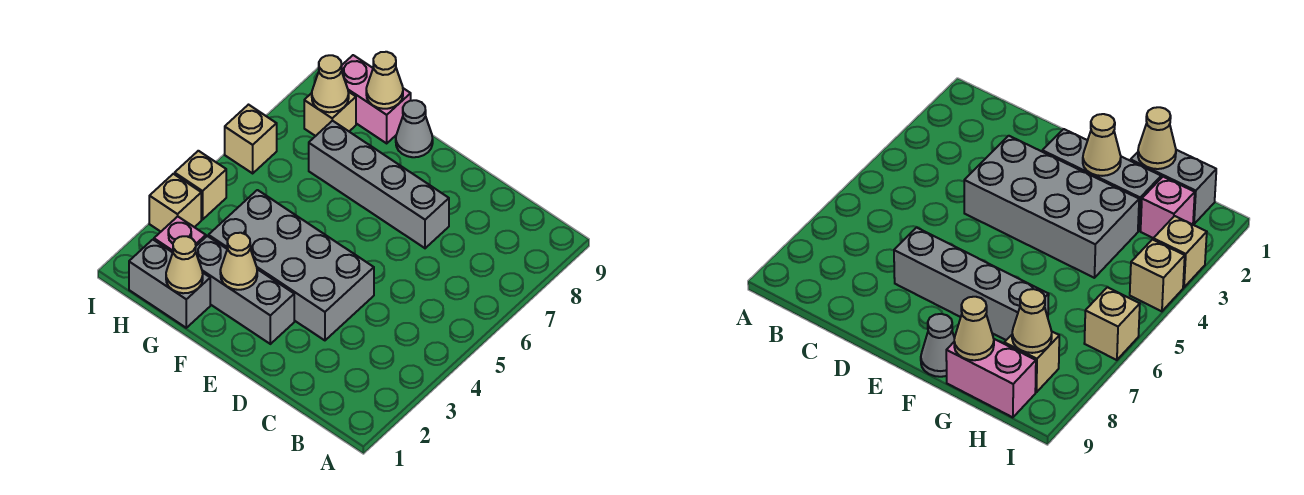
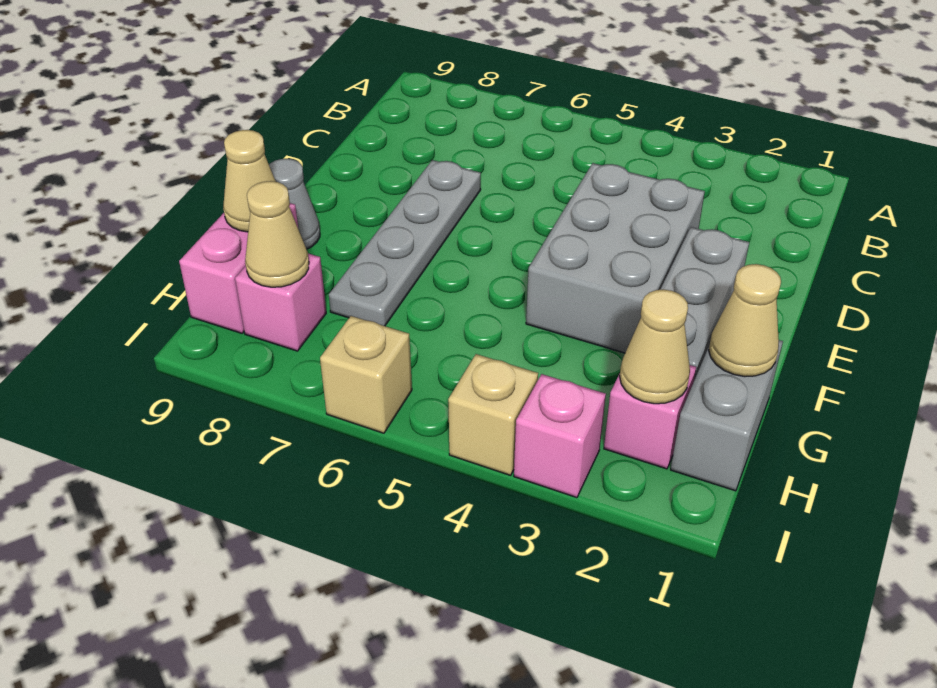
grey brick D3:G4 level 1 -> grey brick D3:F4 level 1
grey brick D7:G7 level 1 -> grey plate D7:G7 level 1
tan cone F2 level 2 -> tan cone H2 level 2
tan brick H8 level 1 -> pink brick H8 level 1
tan brick I3 level 1 -> pink brick I3 level 1

